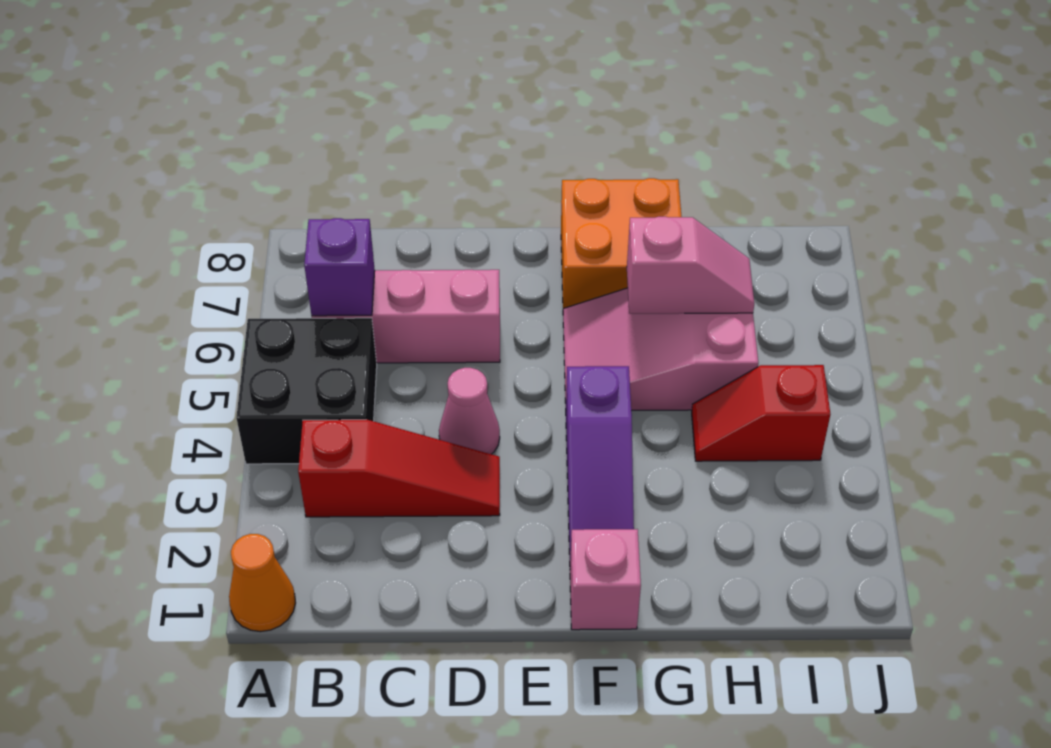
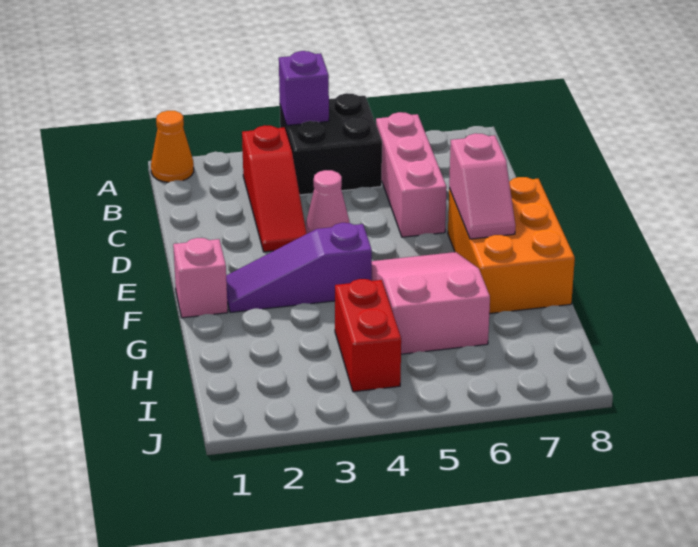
purple brick B6 level 2 -> purple brick A4 level 2
orange brick F7:G8 level 1 -> orange brick E7:G8 level 1
pink slope G6:H6 level 2 top G -> pink slope E7:F7 level 2 top E
red slope H4:I4 level 1 top I -> red brick H4:I4 level 1

